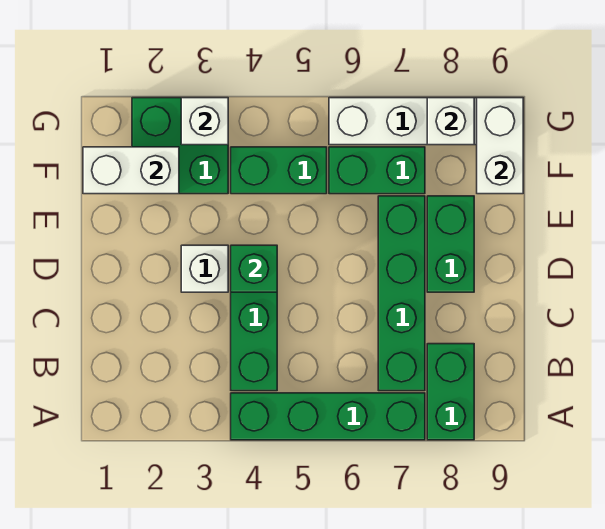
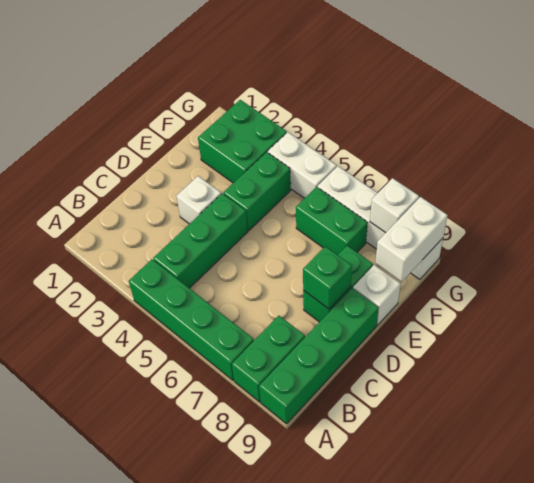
green brick B7:E7 level 1 -> green brick A9:D9 level 1
green brick D4 level 2 -> green brick D8 level 2
white brick F1:F2 level 2 -> white brick G4:G5 level 1
green brick F4:F5 level 1 -> green brick E4:F4 level 1
white brick G3 level 2 -> white brick E9 level 1

